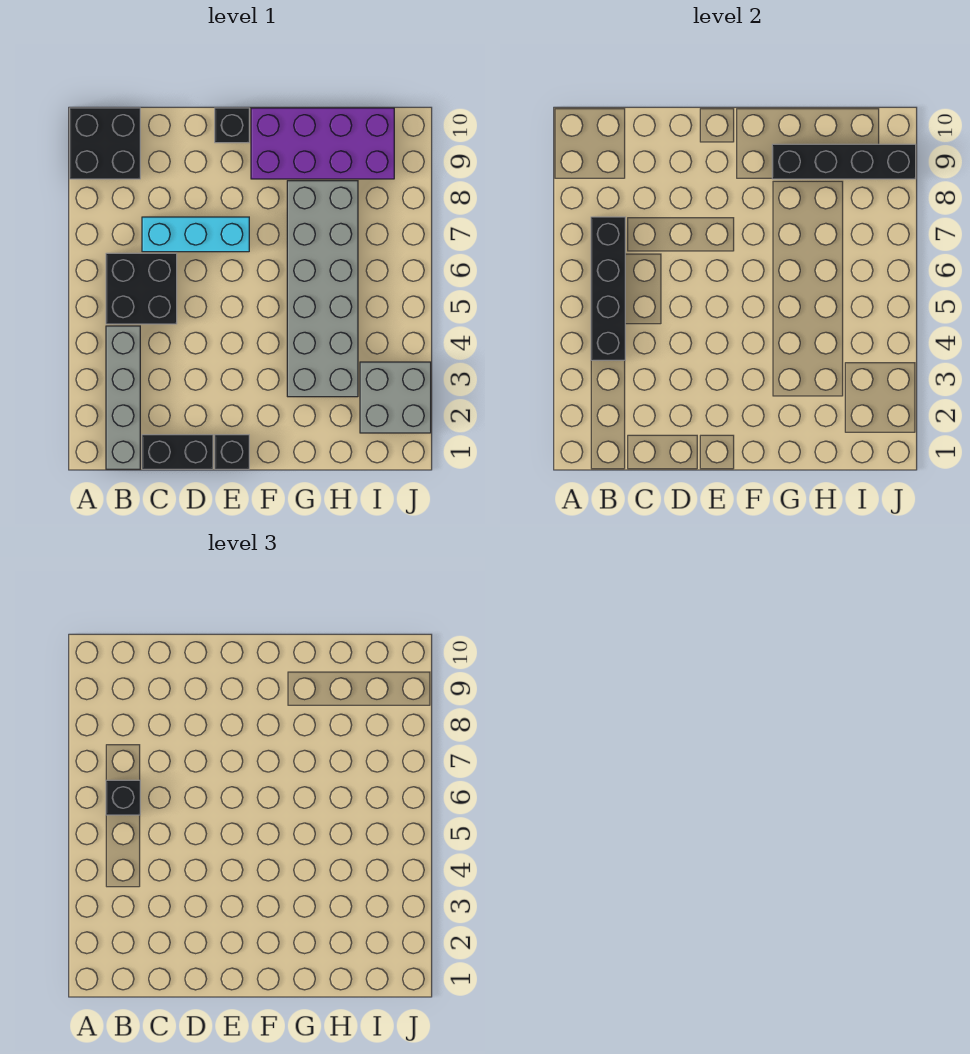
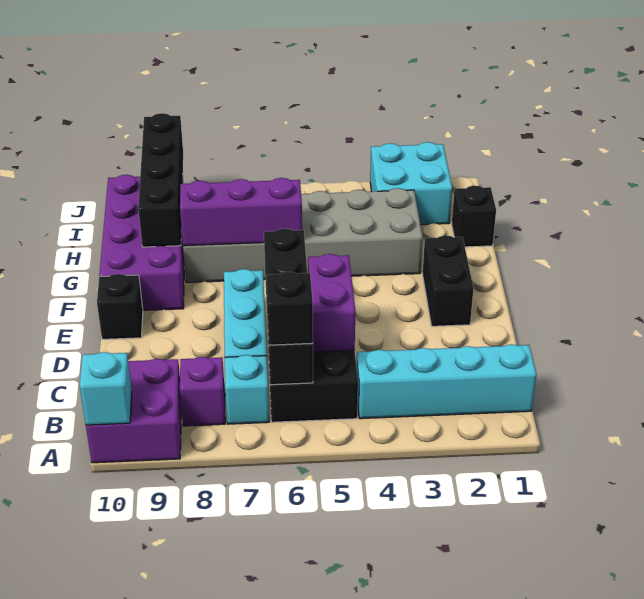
black brick A9:B10 level 1 -> purple brick A9:B10 level 1
none -> cyan brick A10 level 2
grey brick B1:B4 level 1 -> cyan brick B1:B4 level 1
black brick B4:B7 level 2 -> black brick B6:E6 level 2
none -> cyan brick B7 level 1
none -> purple brick B8 level 1
black brick C1:D1 level 1 -> black brick E2:F2 level 1
none -> purple brick C5:D5 level 2
black brick E1 level 1 -> black brick H1 level 1
none -> purple brick G6:G8 level 2
grey brick I2:J3 level 1 -> cyan brick I2:J3 level 1

